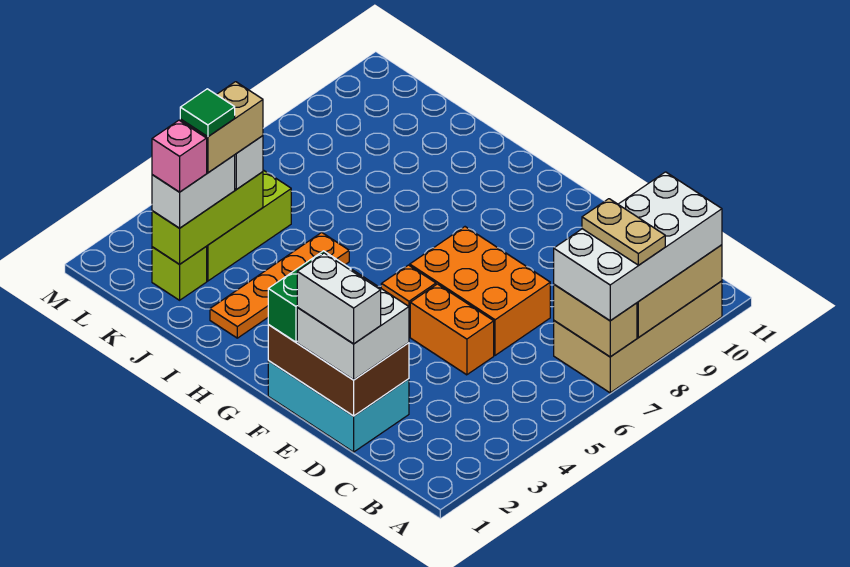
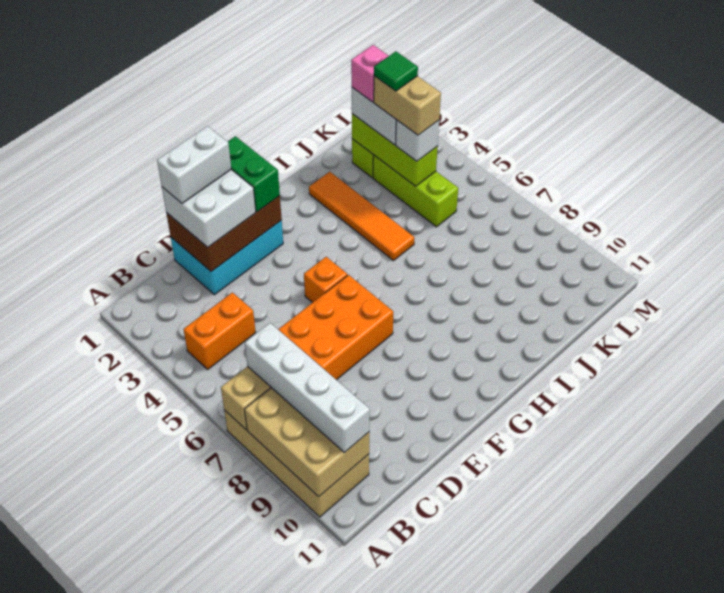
white brick A7:B10 level 3 -> white brick B7:B10 level 3
tan plate A8:B8 level 4 -> none
orange brick D5:E5 level 1 -> orange brick B4:C4 level 1
orange plate I2:I5 level 1 -> orange tile I2:I5 level 1

